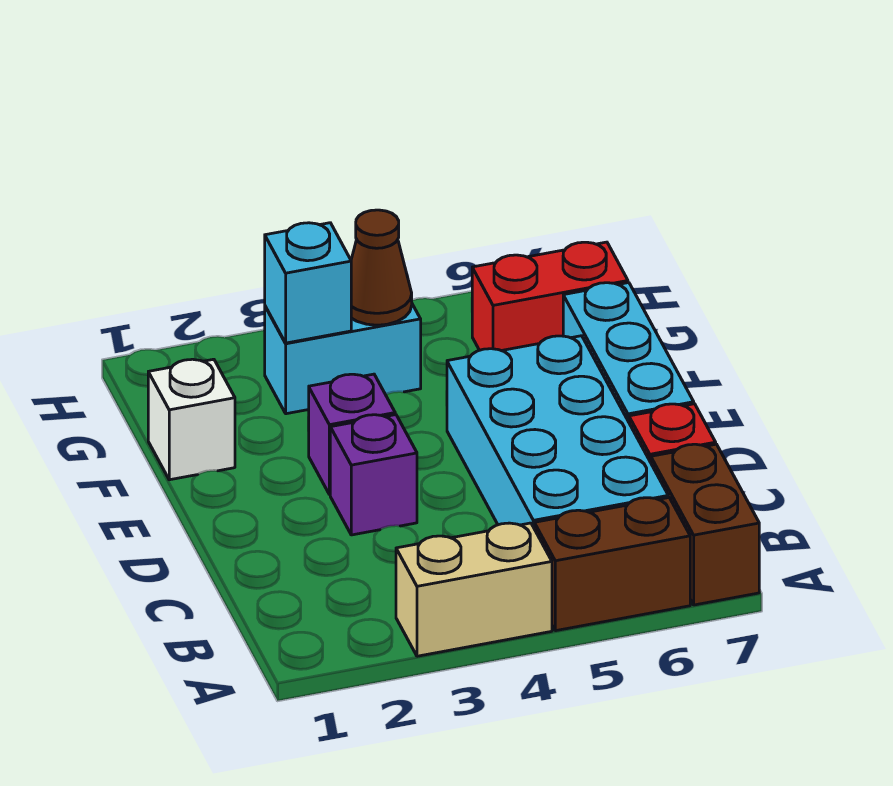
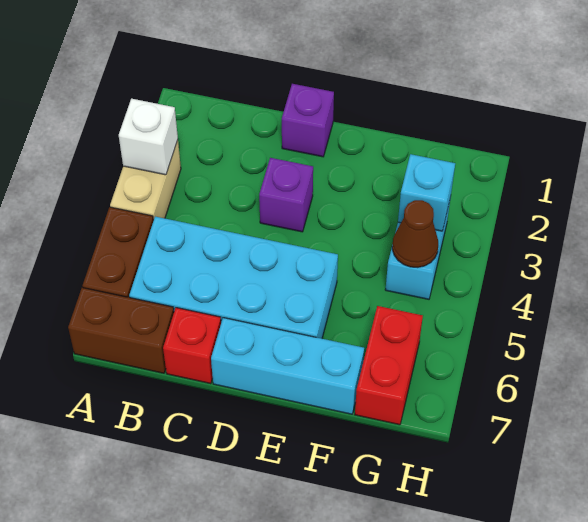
purple brick E3 level 1 -> purple brick D1 level 1
white brick F1 level 1 -> white brick A3 level 2

